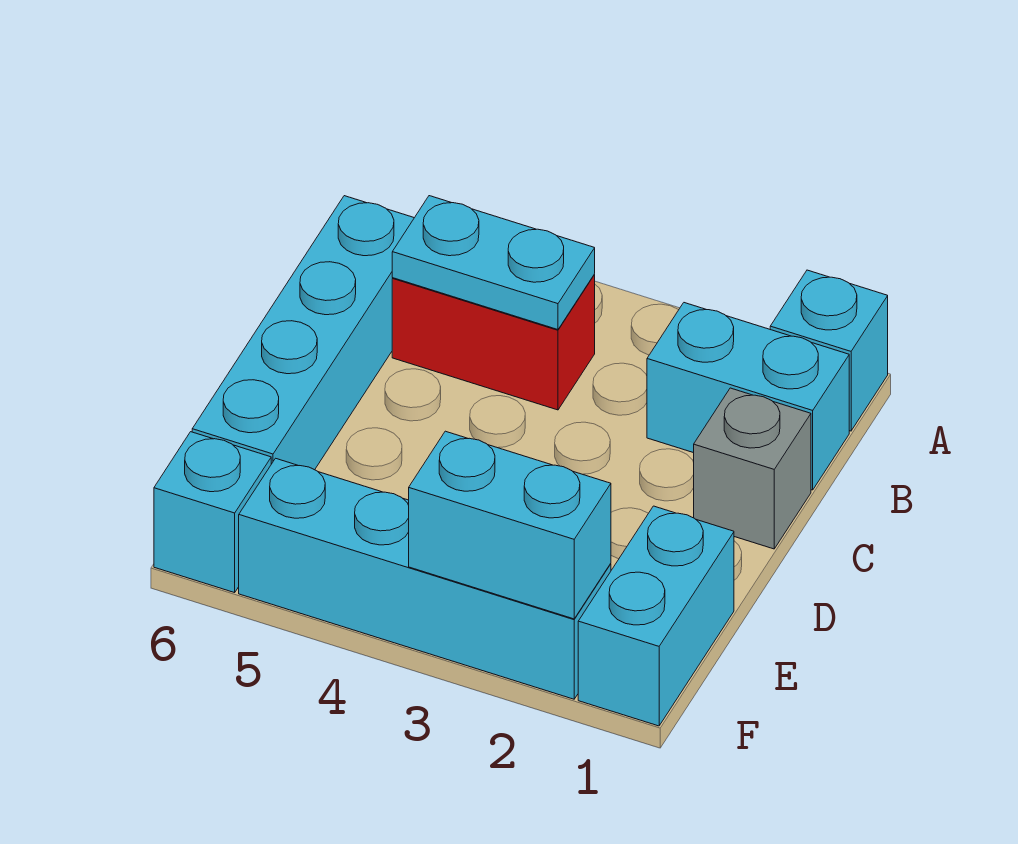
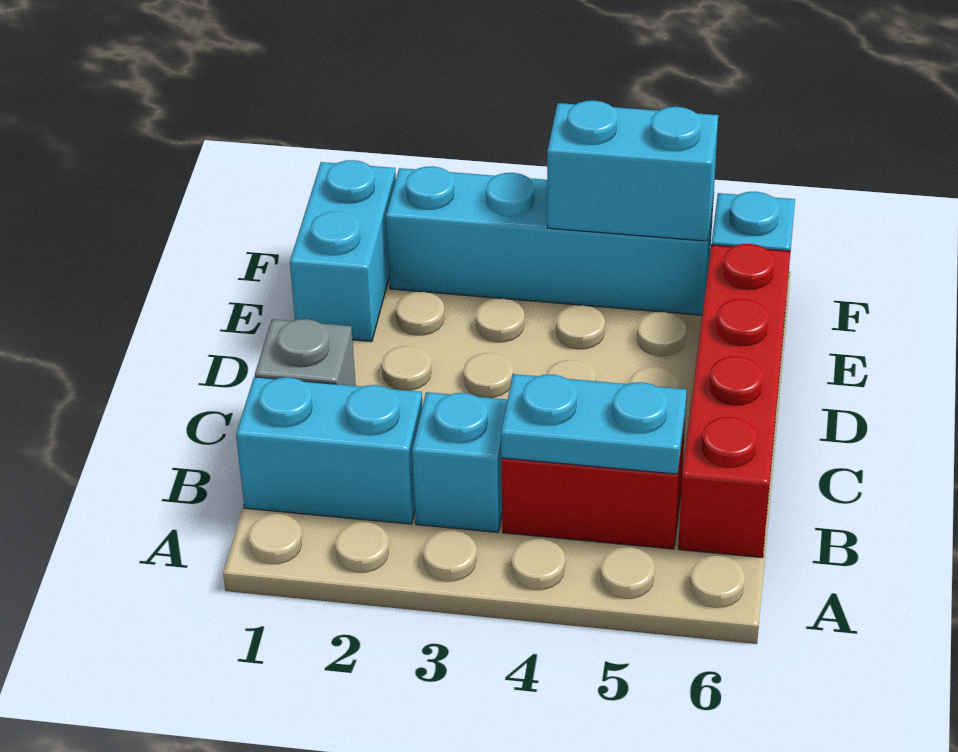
cyan brick A1 level 1 -> cyan brick B3 level 1
cyan brick B6:E6 level 1 -> red brick B6:E6 level 1
cyan brick F2:F3 level 2 -> cyan brick F4:F5 level 2

